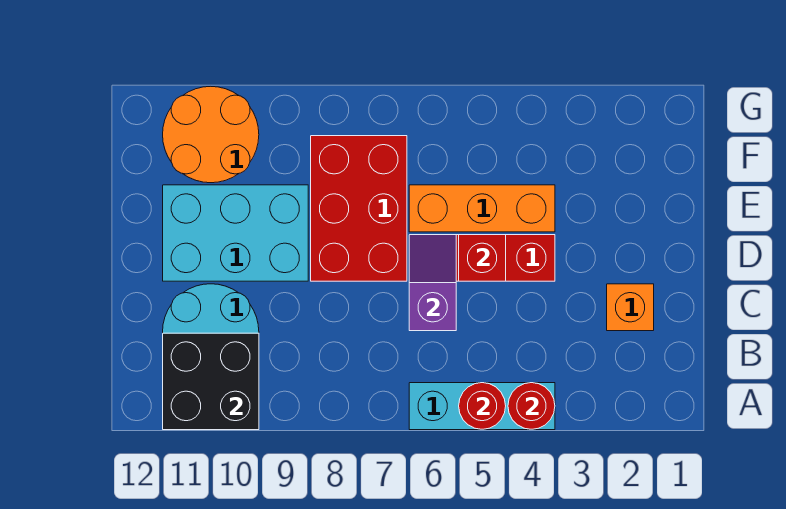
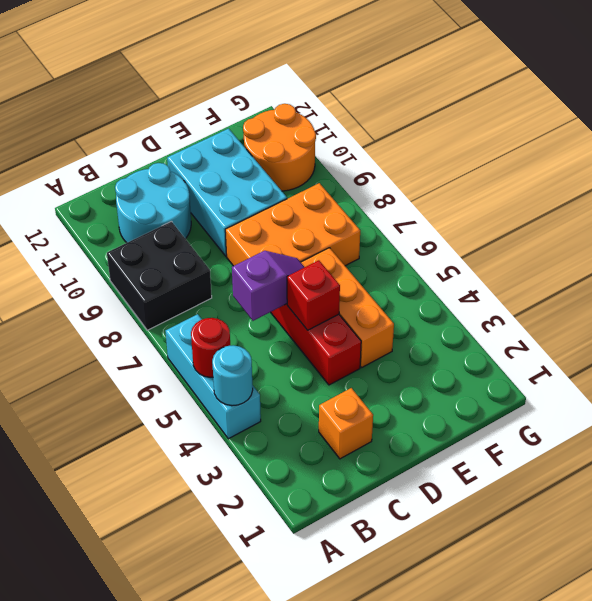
red round brick A4 level 2 -> cyan round brick A4 level 2
black brick A10:B11 level 2 -> black brick A8:B9 level 1
red brick D7:F8 level 1 -> orange brick D7:F8 level 1

